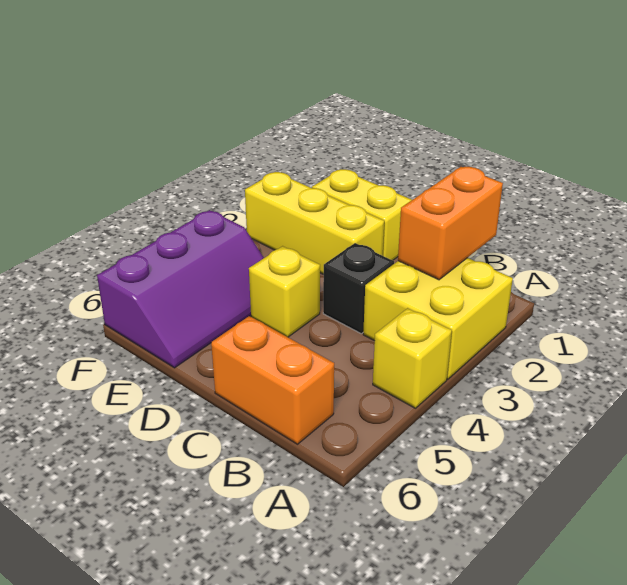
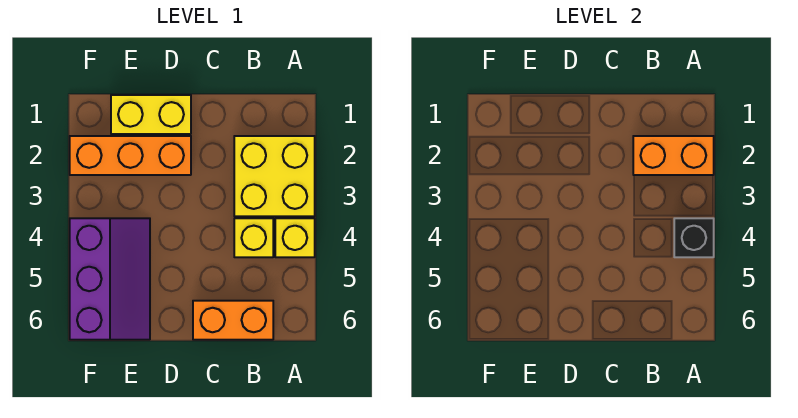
orange brick B1:B2 level 2 -> orange brick A2:B2 level 2
black brick C3 level 1 -> black brick A4 level 2
yellow brick D2:F2 level 1 -> orange brick D2:F2 level 1
yellow brick D4 level 1 -> yellow brick B4 level 1

